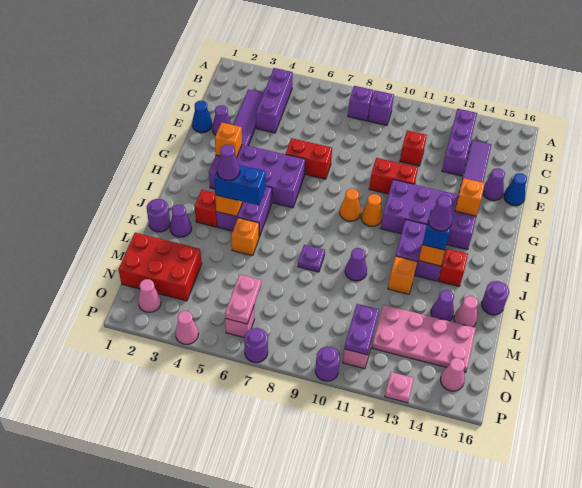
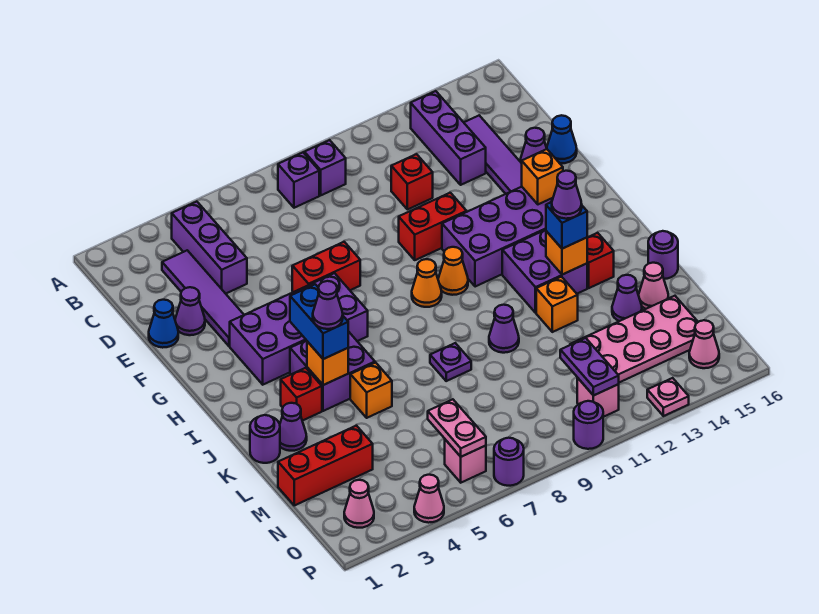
orange brick G3 level 2 -> none
blue brick J4:J5 level 3 -> blue brick I4:J4 level 3
red brick M1:N3 level 1 -> red brick M1:M3 level 1

